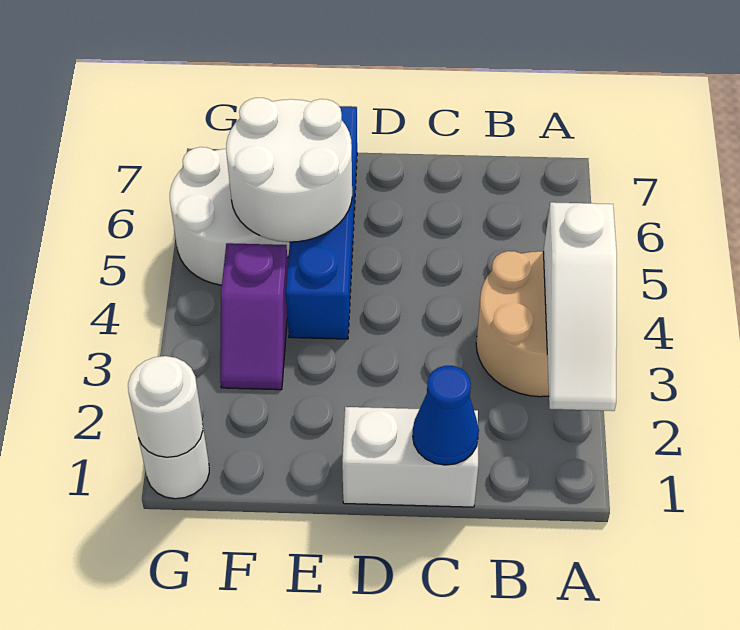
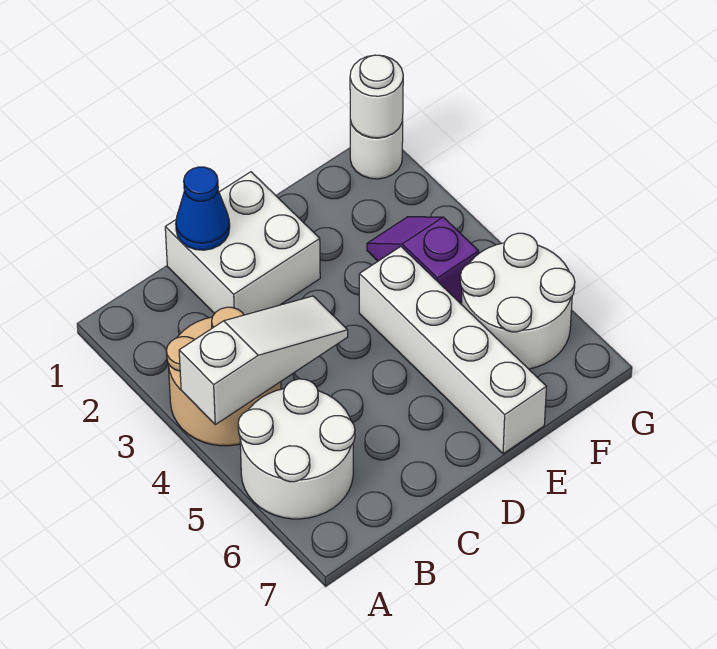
white slope A2:A4 level 2 top 4 -> white slope A4:C4 level 2 top A
white brick C1:D1 level 1 -> white brick C1:D2 level 1
blue brick E4:E7 level 1 -> white brick E4:E7 level 1
white round brick E5:F6 level 2 -> white round brick A5:B6 level 1

